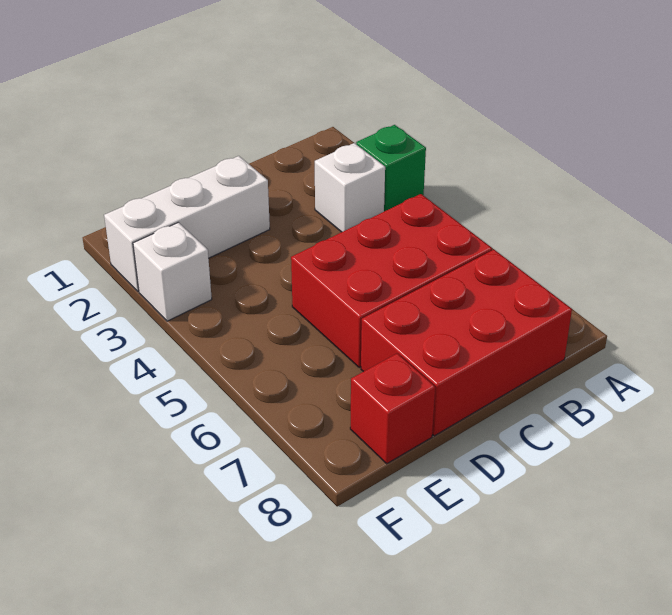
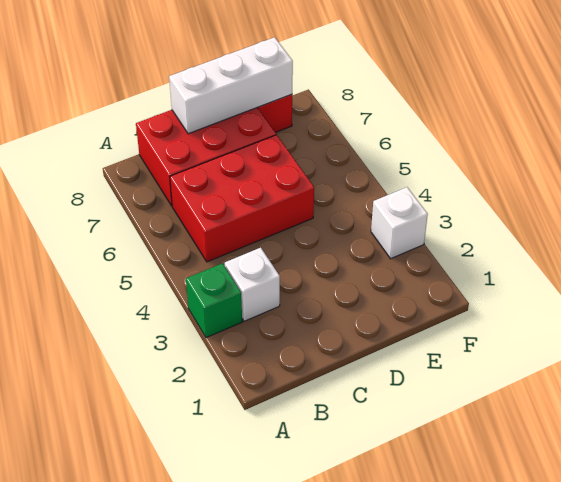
white brick D2:F2 level 1 -> white brick C8:E8 level 2

